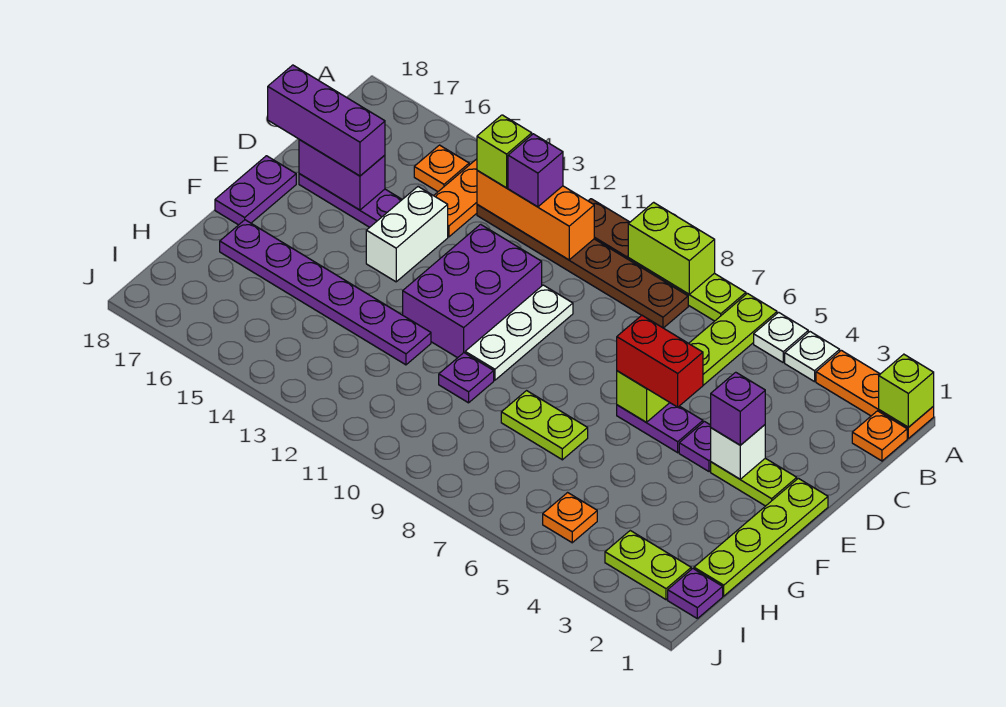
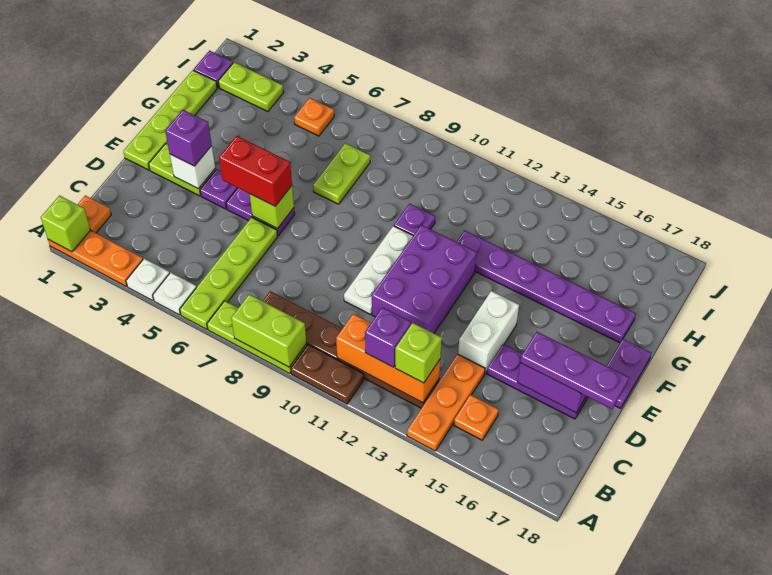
purple brick D16:D18 level 3 -> purple plate D16:D18 level 3
lime plate G7:G8 level 1 -> lime plate G7:H7 level 1

